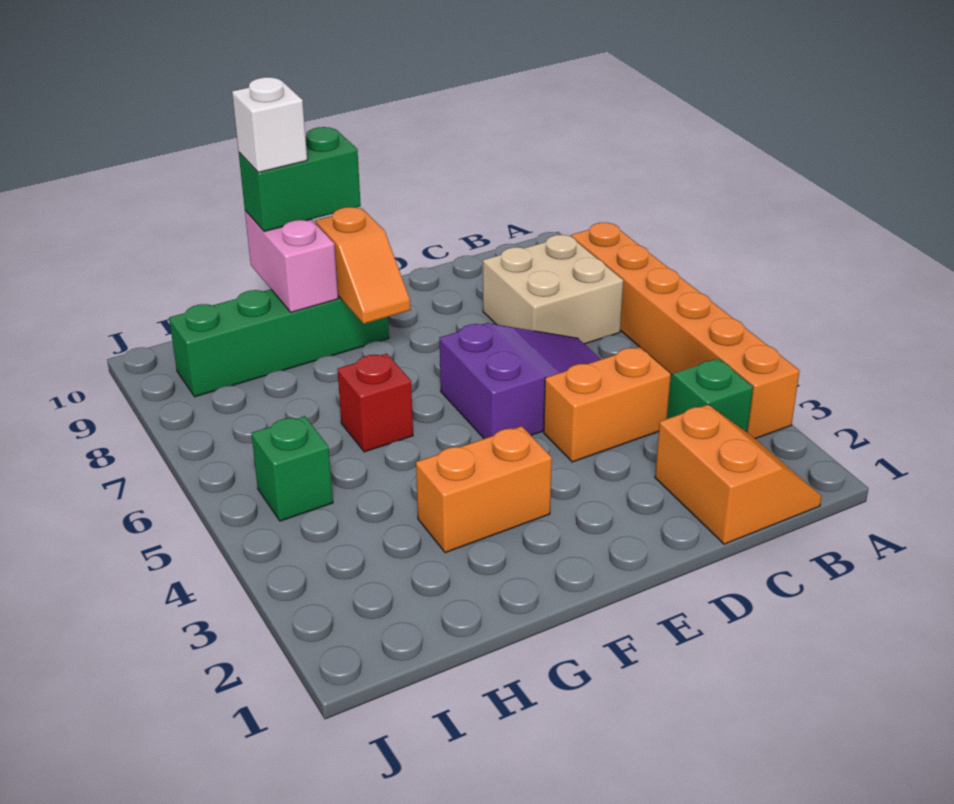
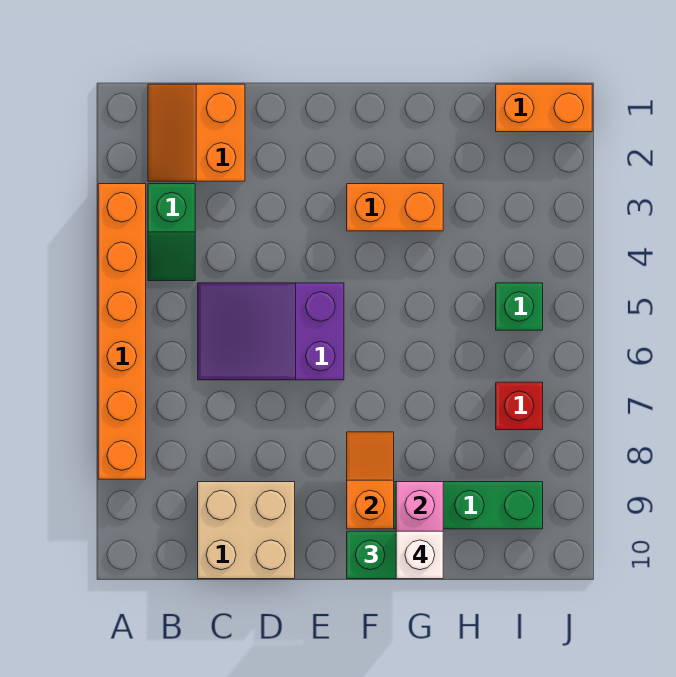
tan brick B7:C8 level 1 -> tan brick C9:D10 level 1
orange brick C4:D4 level 1 -> orange brick I1:J1 level 1
red brick G6 level 1 -> red brick I7 level 1

